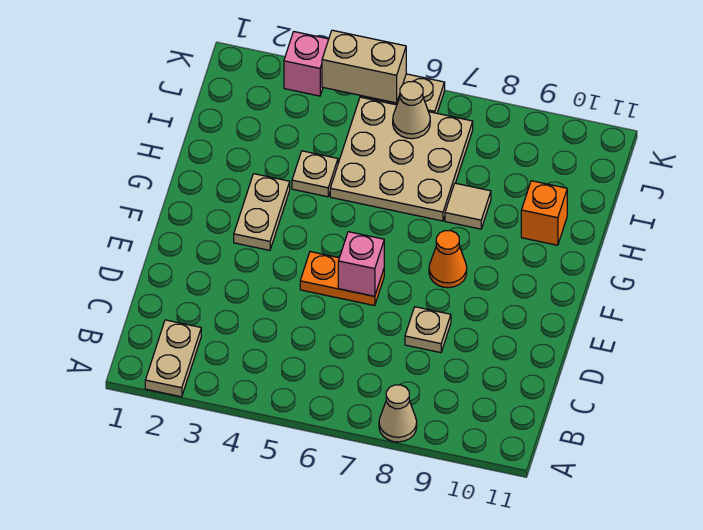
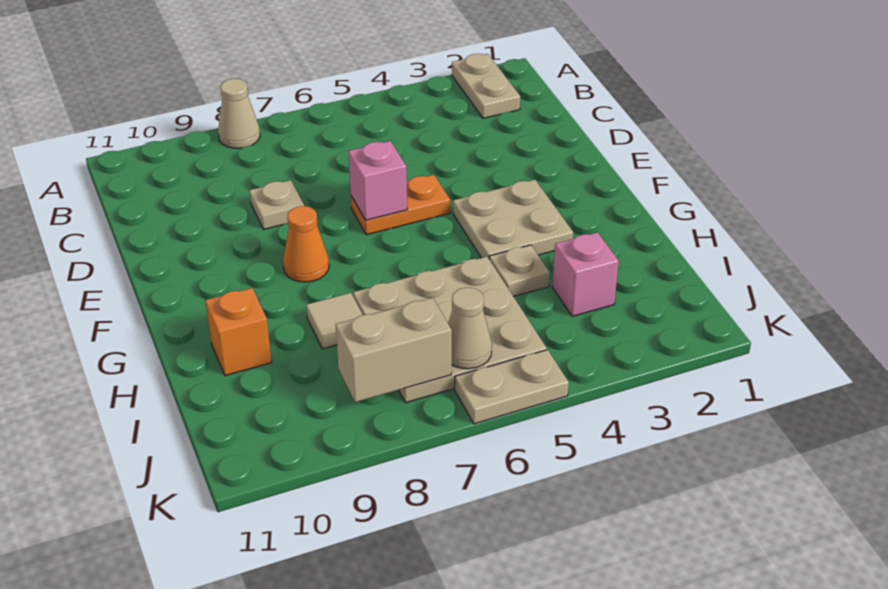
tan plate F3:G3 level 1 -> tan plate F3:G4 level 1
pink brick K3 level 1 -> pink brick I3 level 1
tan brick K4:K5 level 2 -> tan brick J7:J8 level 2

